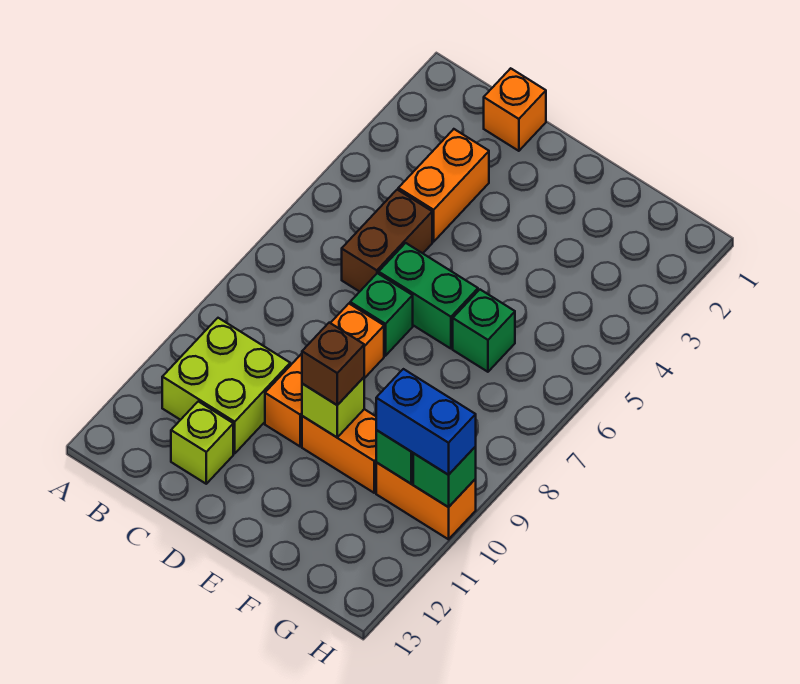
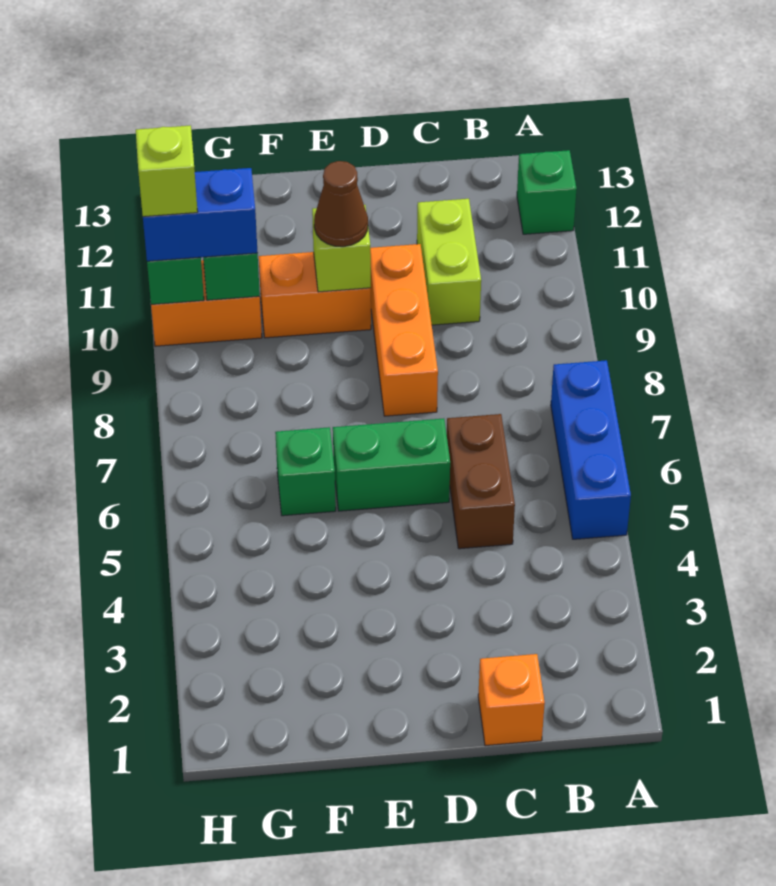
none -> blue brick A5:A7 level 1
lime brick B10:C11 level 1 -> lime brick C10:C11 level 1
orange brick C3:C4 level 1 -> none
lime brick C12 level 1 -> lime brick H10 level 4
green brick D7 level 1 -> green brick A12 level 1
brown brick E10 level 3 -> brown cone E10 level 3

